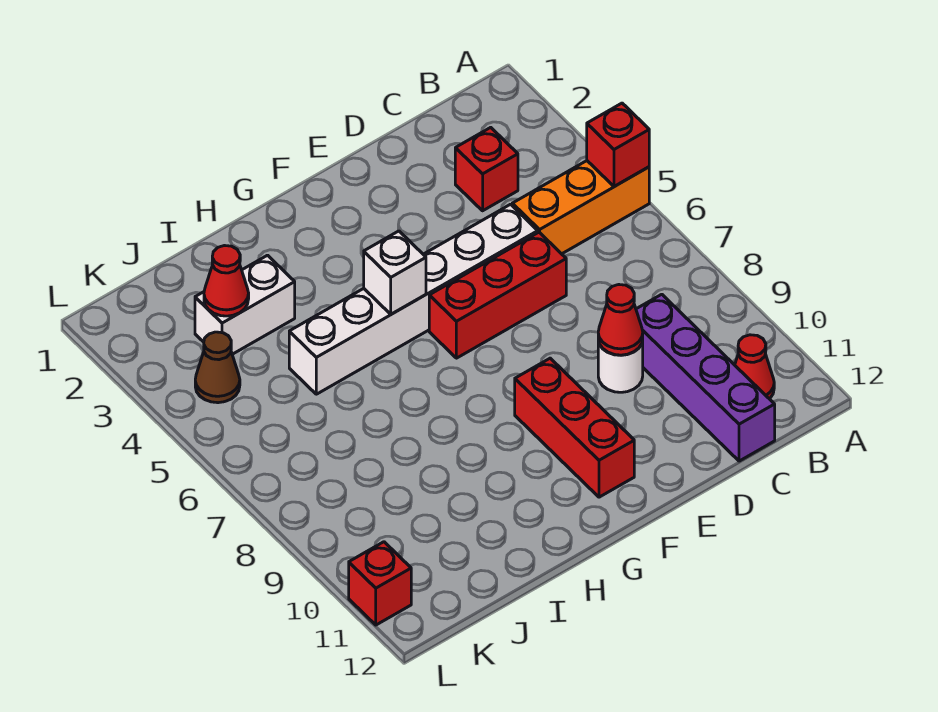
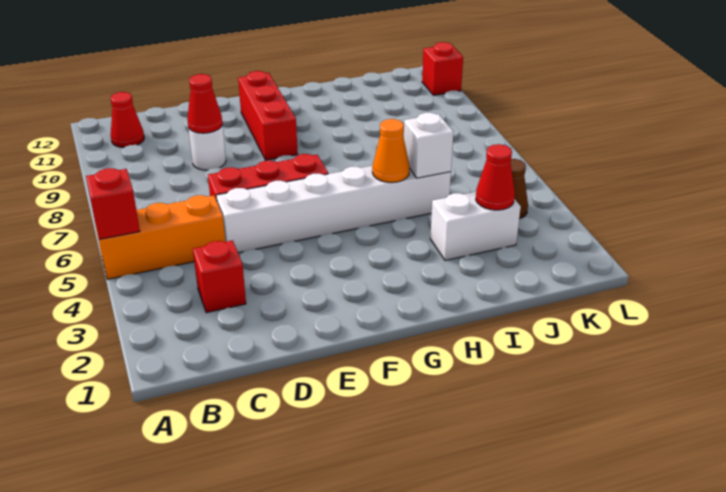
purple brick C9:C12 level 1 -> none
white brick G5 level 2 -> white brick I5 level 2
none -> orange cone H5 level 2

